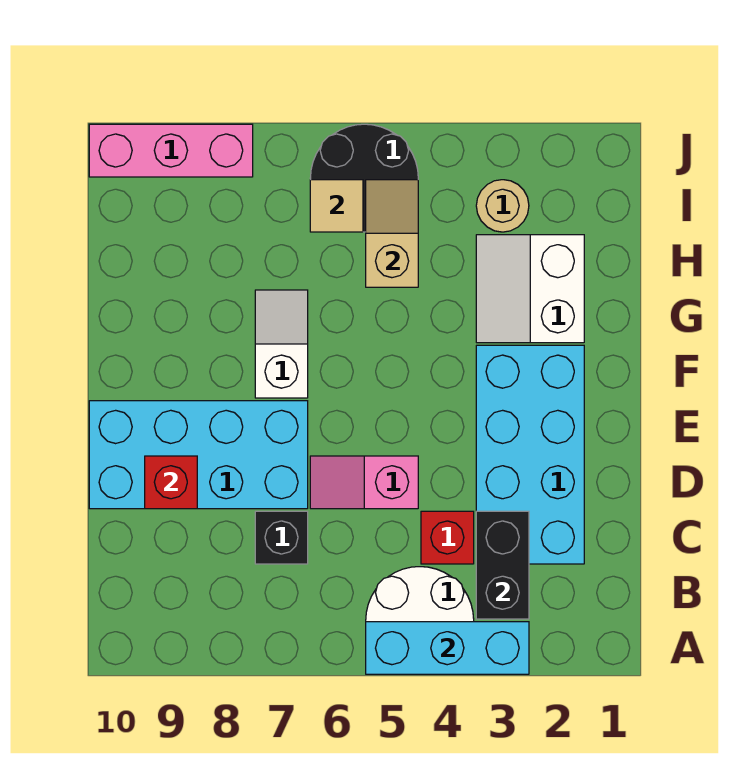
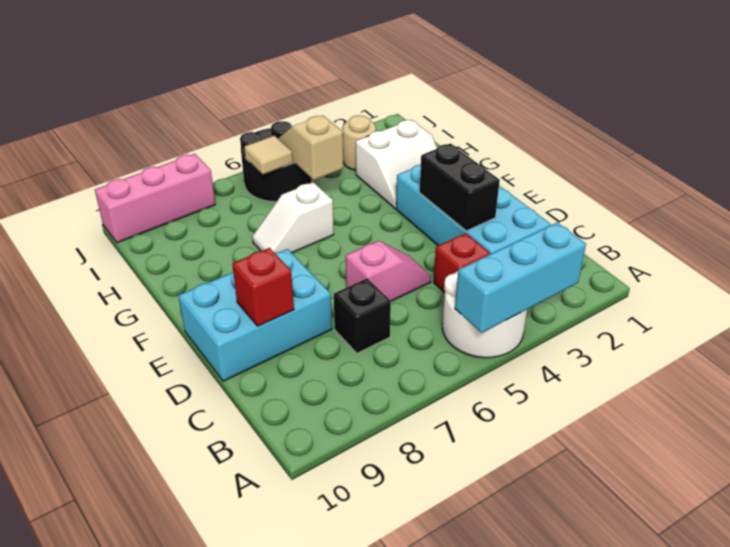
black brick B3:C3 level 2 -> black brick D3:E3 level 2
pink slope D5:D6 level 1 top 5 -> pink slope D5:D6 level 1 top 6
cyan brick D7:E10 level 1 -> cyan brick D8:E10 level 1
white slope F7:G7 level 1 top F -> white slope G6:G7 level 1 top 6
white slope G2:H3 level 1 top 2 -> white slope G2:H3 level 1 top H

